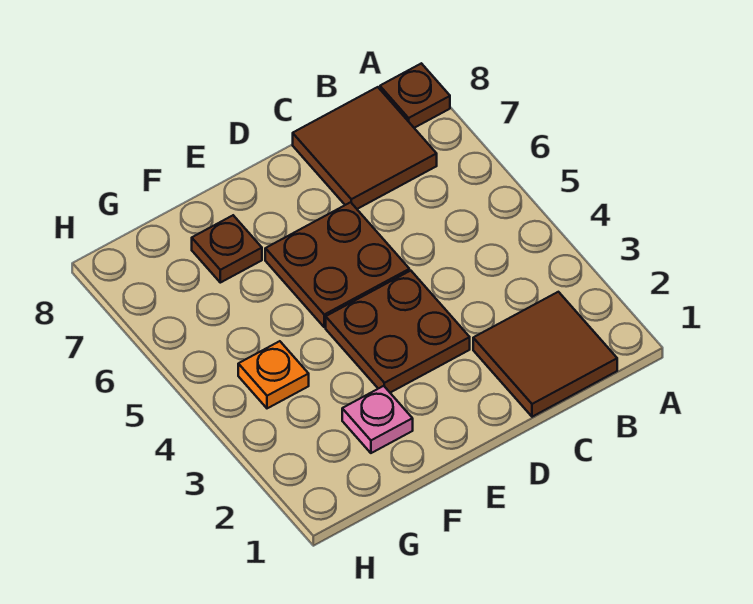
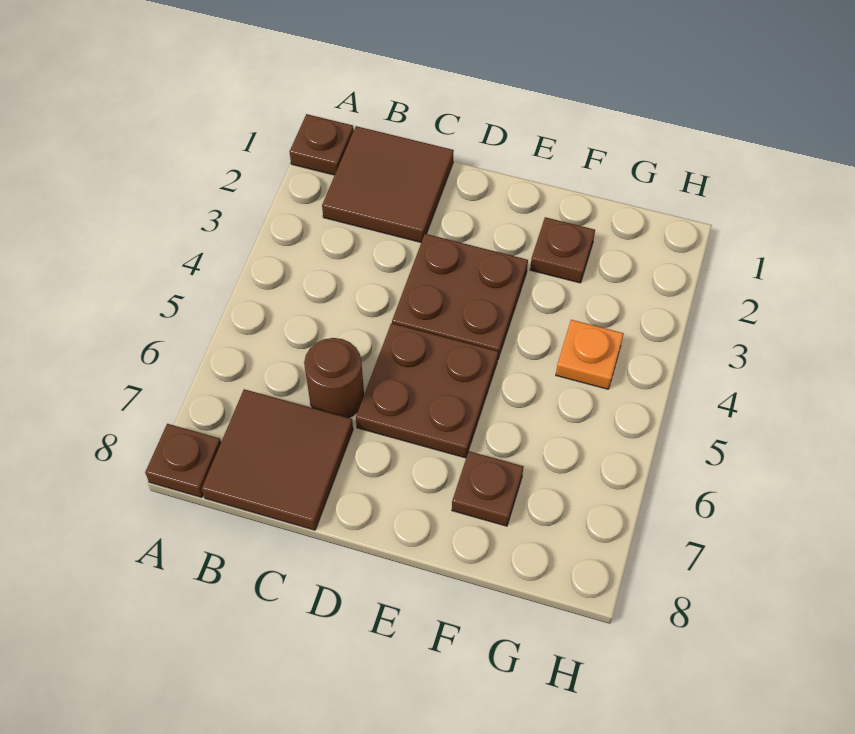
none -> brown plate A1 level 1
none -> brown round brick C6 level 1
pink plate F2 level 1 -> brown plate F2 level 1

